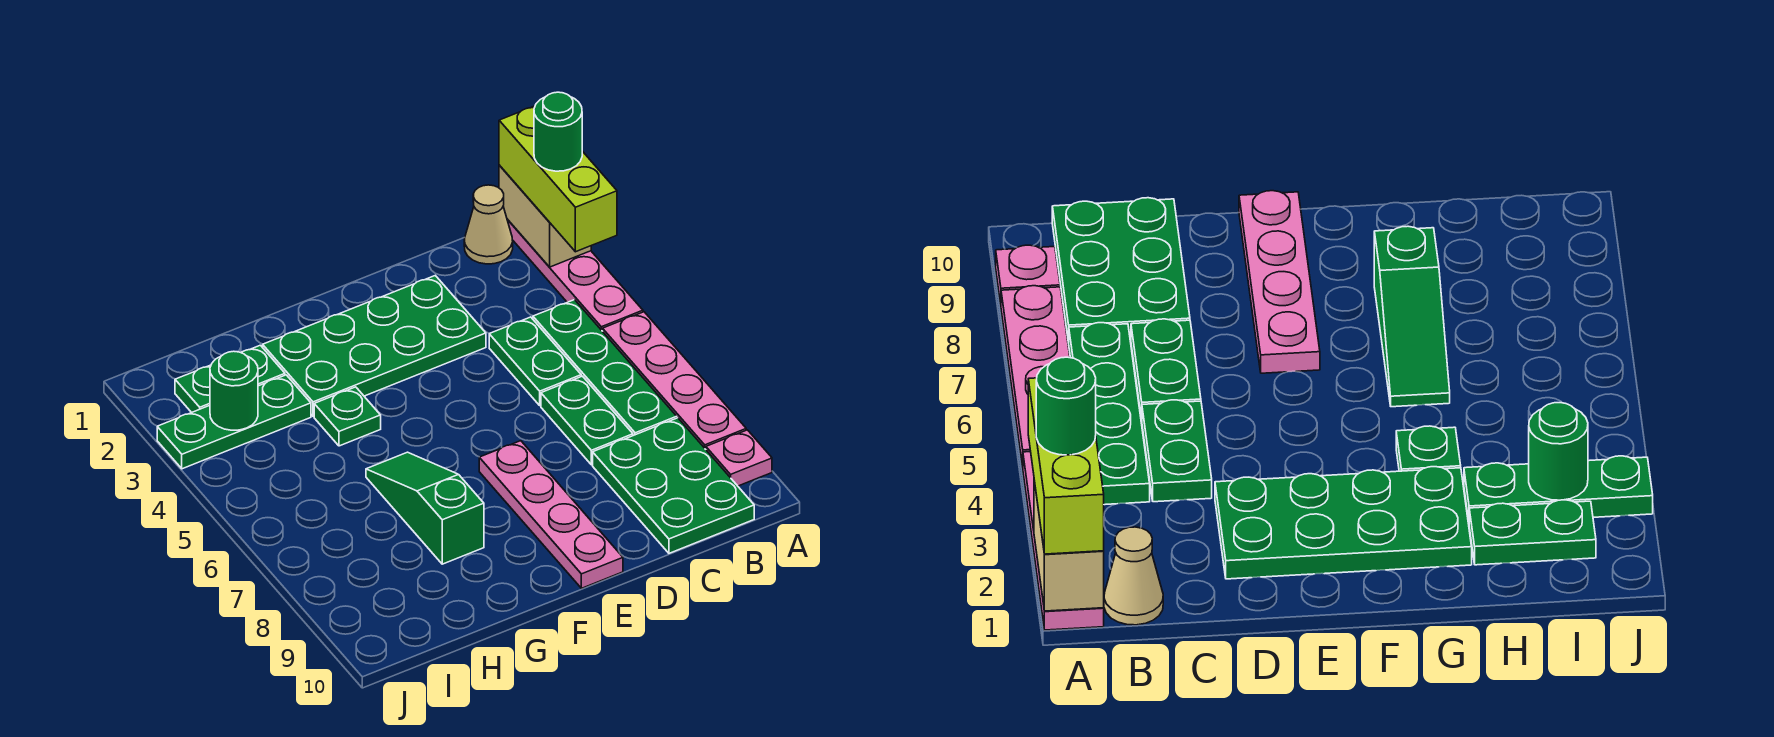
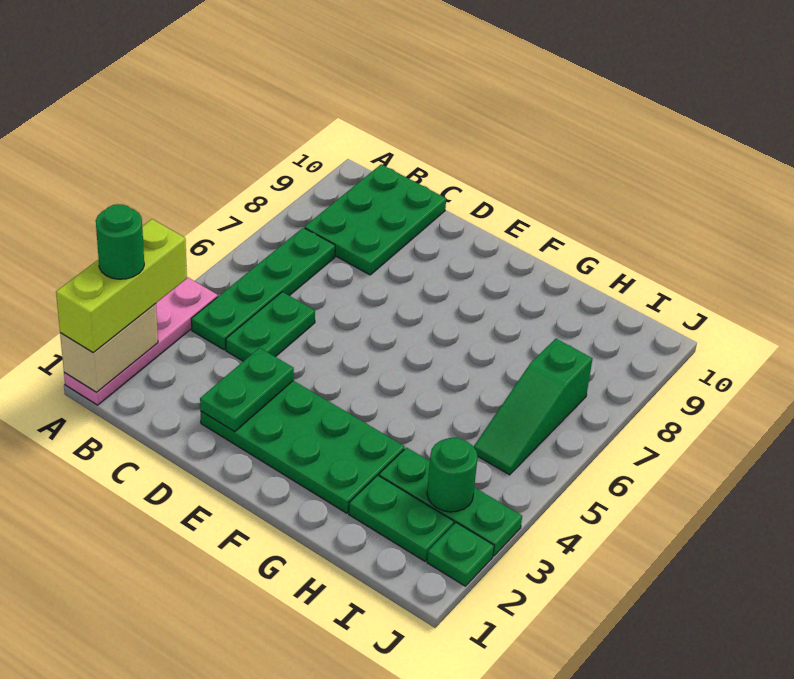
pink plate A5:A8 level 1 -> none
pink plate A9 level 1 -> none
tan cone B1 level 1 -> none
green plate C6:C7 level 1 -> green plate D2:D3 level 2
pink plate E7:E10 level 1 -> none
green plate G4 level 1 -> green plate J2 level 1
green slope G6:G8 level 1 top 8 -> green slope I5:I7 level 1 top 7

